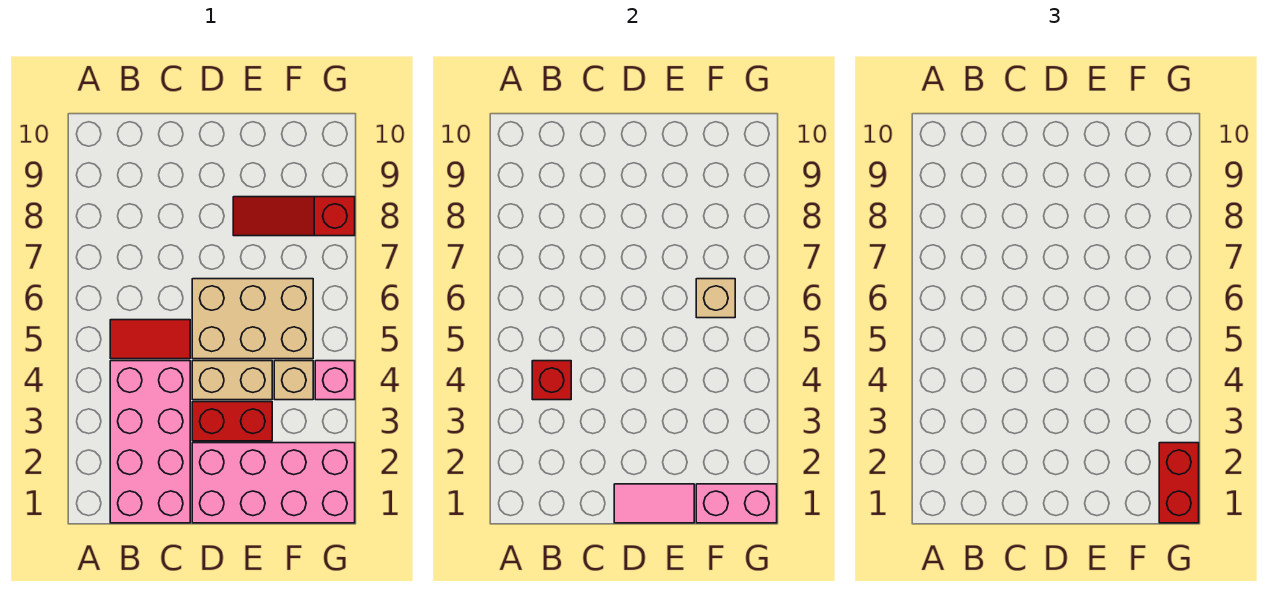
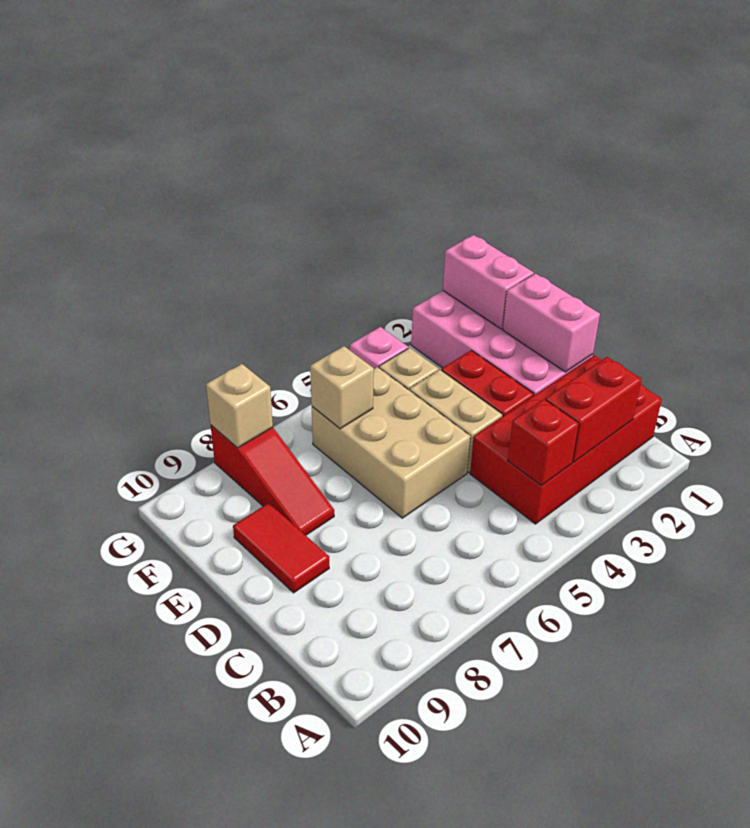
pink brick B1:C4 level 1 -> red brick B1:C4 level 1
red tile B5:C5 level 1 -> red tile D9:E9 level 1
pink tile D1:E1 level 2 -> pink brick D1:E1 level 2
red brick G1:G2 level 3 -> red brick B2:B3 level 2
none -> tan brick G8 level 2

